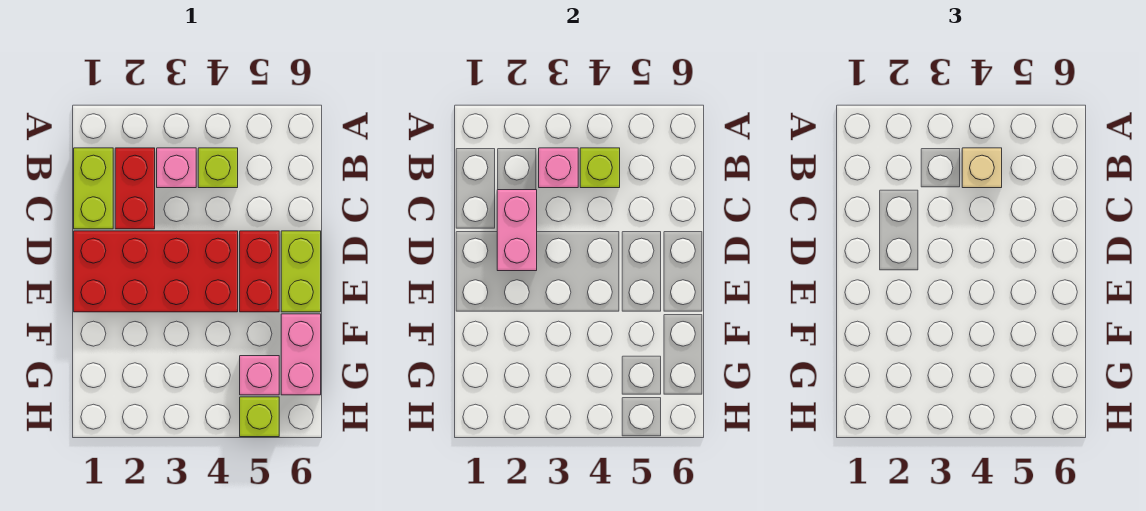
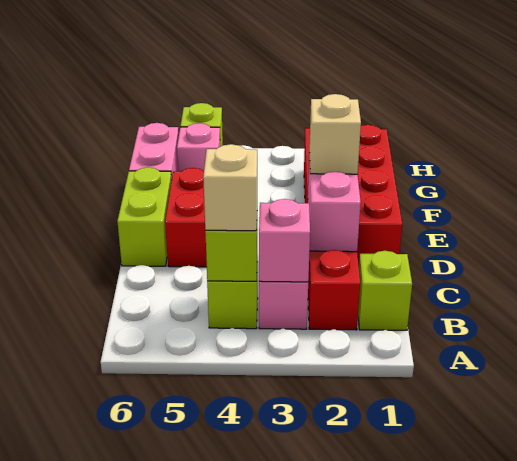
lime brick B1:C1 level 1 -> lime brick B1 level 1
red brick D1:E4 level 1 -> red brick D1:G2 level 1
none -> tan brick D2 level 3

